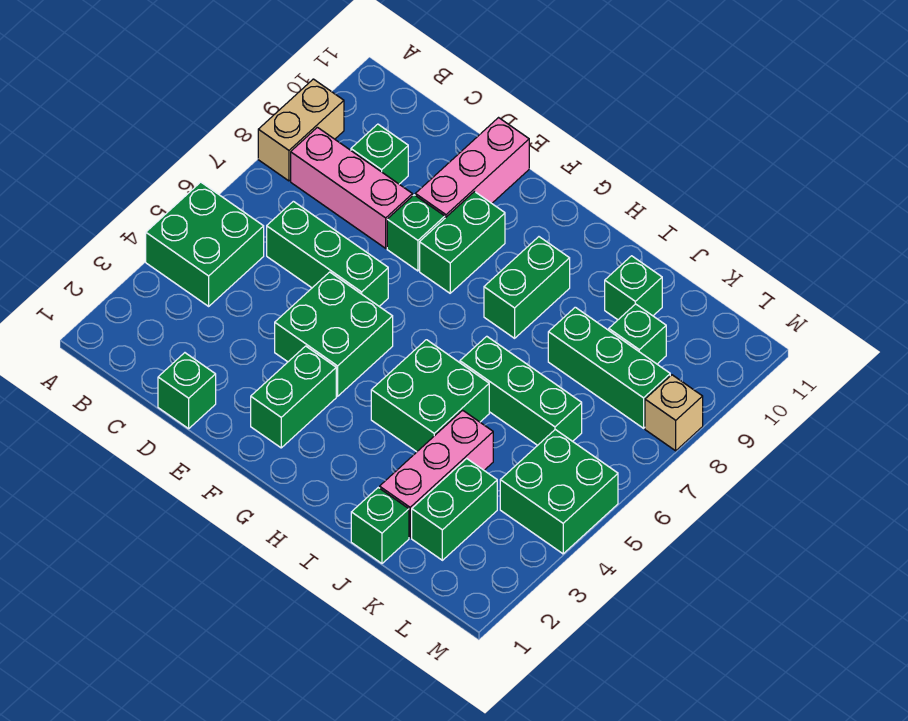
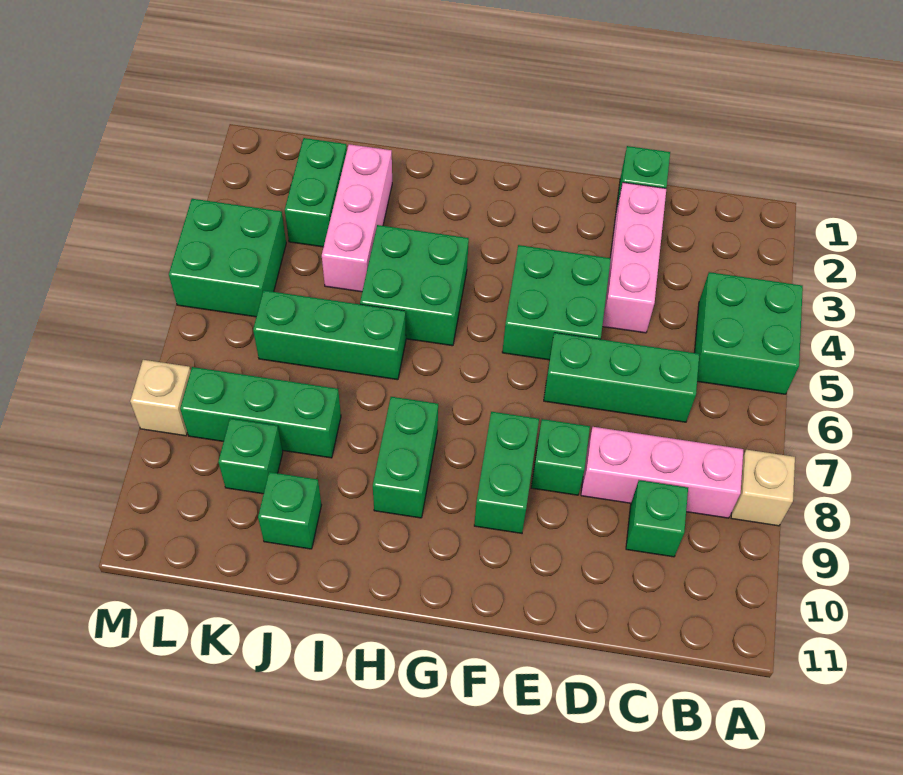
tan brick A8:A9 level 1 -> tan brick A8 level 1
pink brick E9:E11 level 1 -> pink brick D2:D4 level 1
green brick F2:F3 level 1 -> none
green brick J1 level 1 -> none

